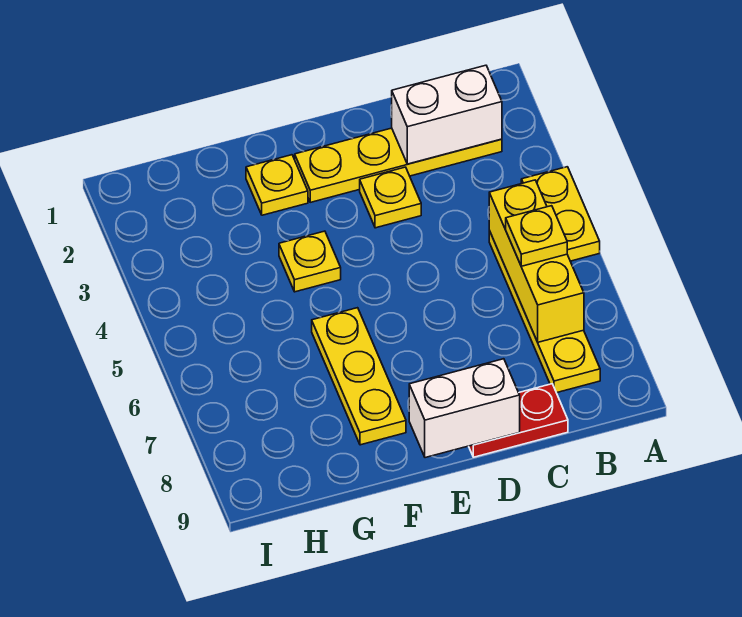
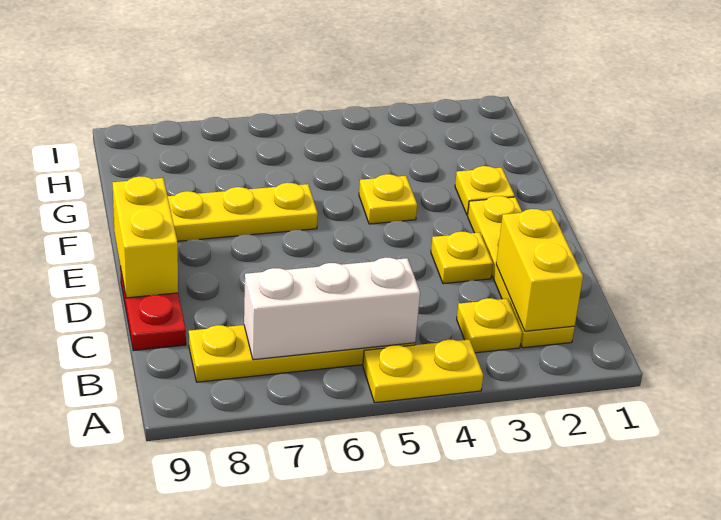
white brick B2:C2 level 2 -> yellow brick B2:C2 level 2
yellow brick B5:B7 level 2 -> white brick B5:B7 level 2
yellow plate B6 level 3 -> yellow plate B3 level 1
white brick D9:E9 level 2 -> yellow brick D9:E9 level 2

